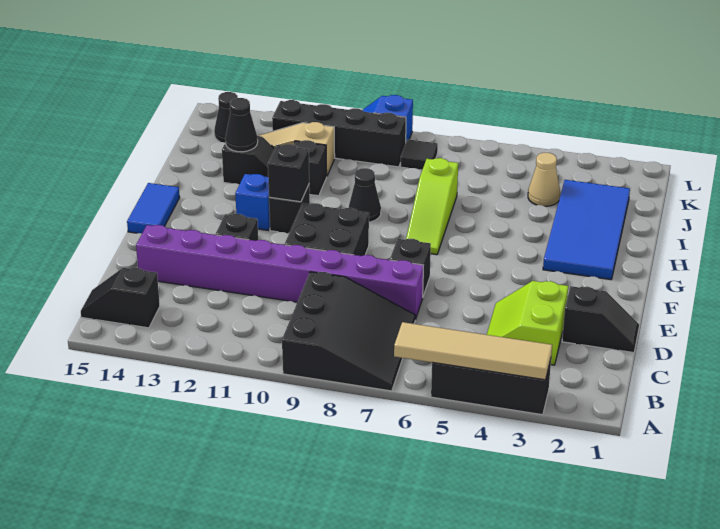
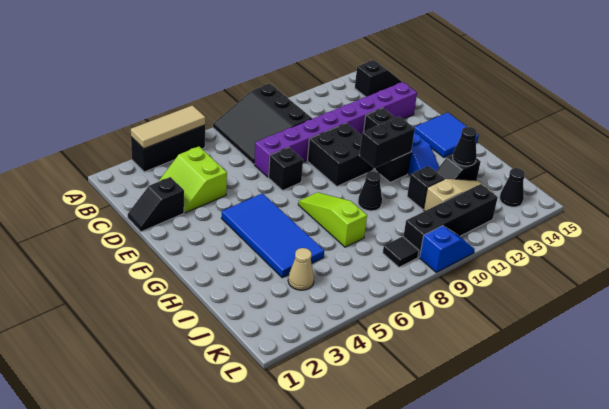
tan tile A3:A6 level 2 -> tan tile A3:A5 level 2
lime slope C3:D4 level 1 top 3 -> lime slope C3:D4 level 1 top 4
blue tile F15:G15 level 1 -> blue tile F14:G15 level 1
blue tile G2:J3 level 1 -> blue tile F4:I5 level 1
black brick G11 level 2 -> black brick G10:G11 level 2

